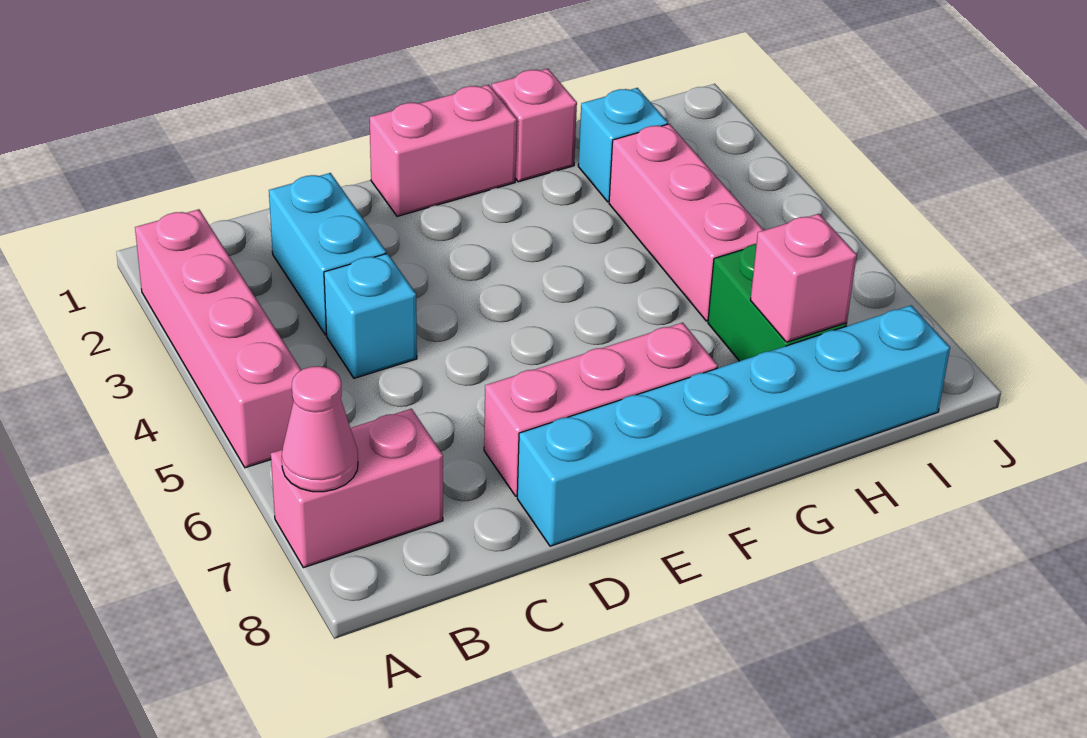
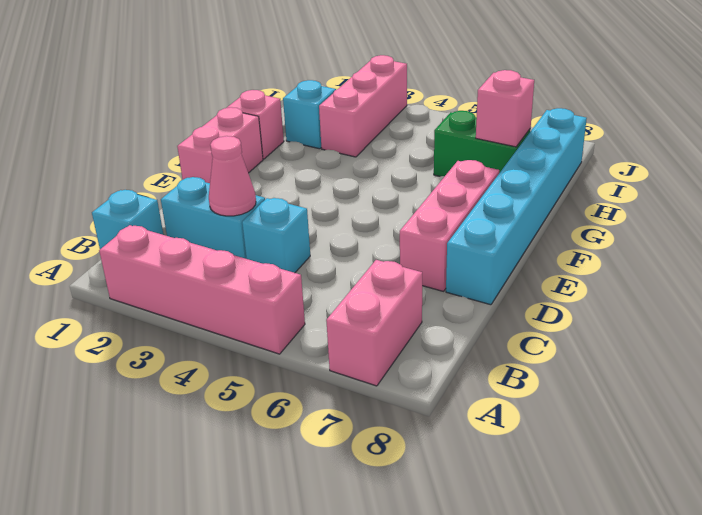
pink cone A7 level 2 -> pink cone C3 level 2
none -> cyan brick B1 level 1
pink brick H3:H5 level 1 -> pink brick H3:J3 level 1

